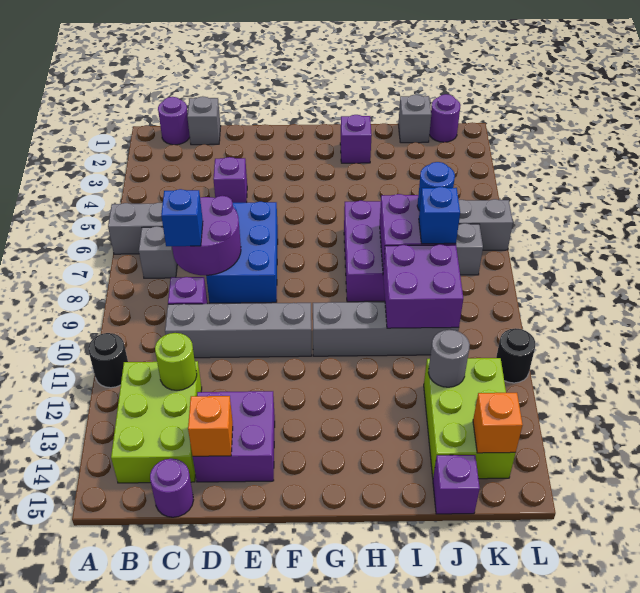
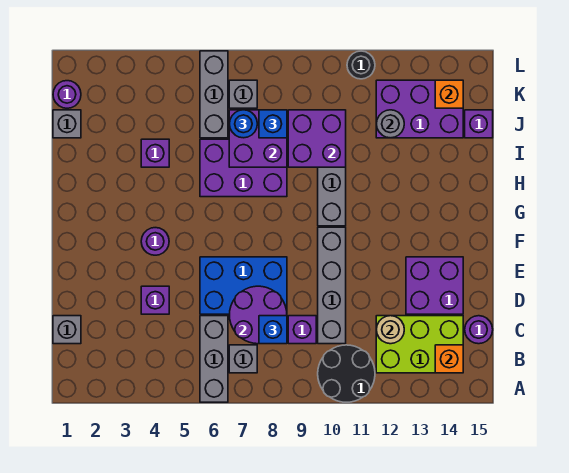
black round brick A11 level 1 -> black round brick A10:B11 level 1
purple round brick B1 level 1 -> purple round brick F4 level 1
lime round brick C12 level 2 -> tan round brick C12 level 2
orange brick D14 level 2 -> orange brick B14 level 2
purple brick H2 level 1 -> purple brick I4 level 1
lime brick J12:K14 level 1 -> purple brick J12:K14 level 1

